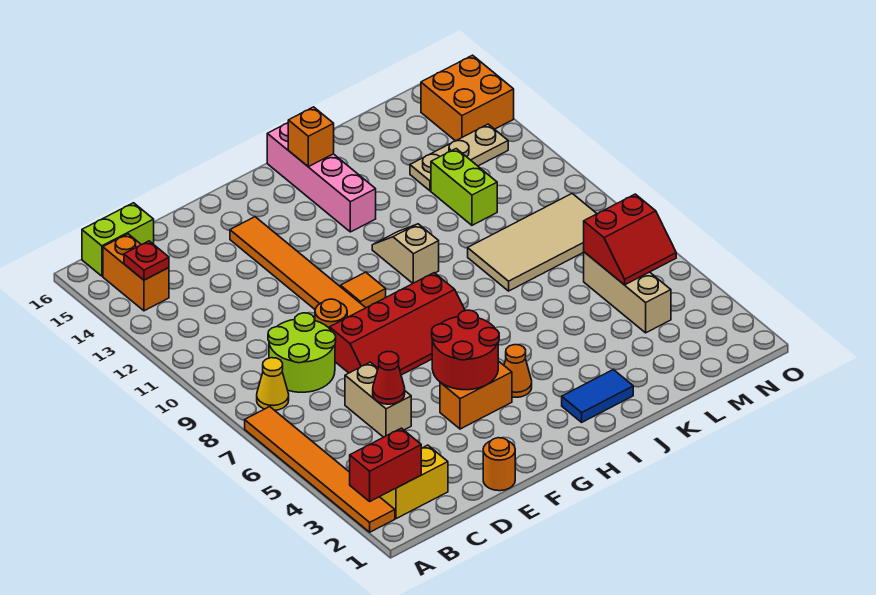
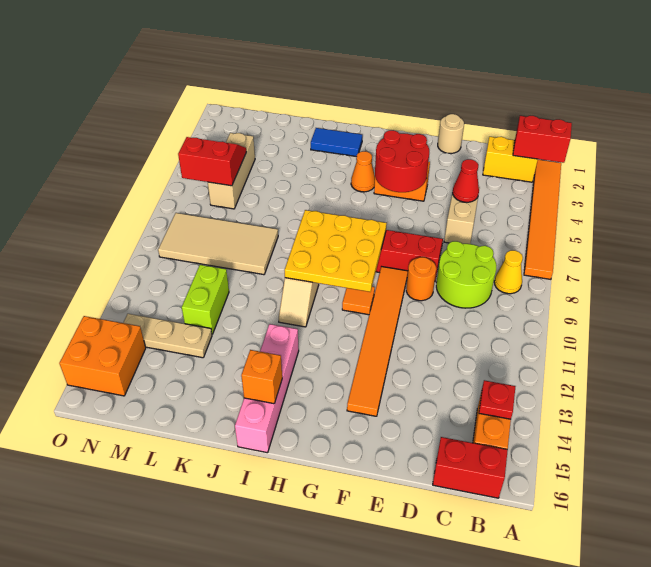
lime brick B16:C16 level 1 -> red brick B16:C16 level 1
orange round brick E1 level 1 -> tan round brick E1 level 1
none -> yellow plate G8:I10 level 2

